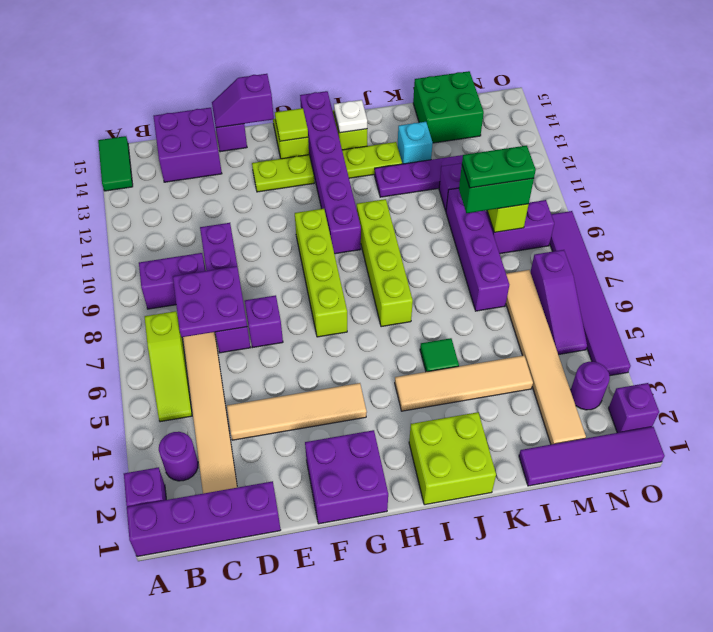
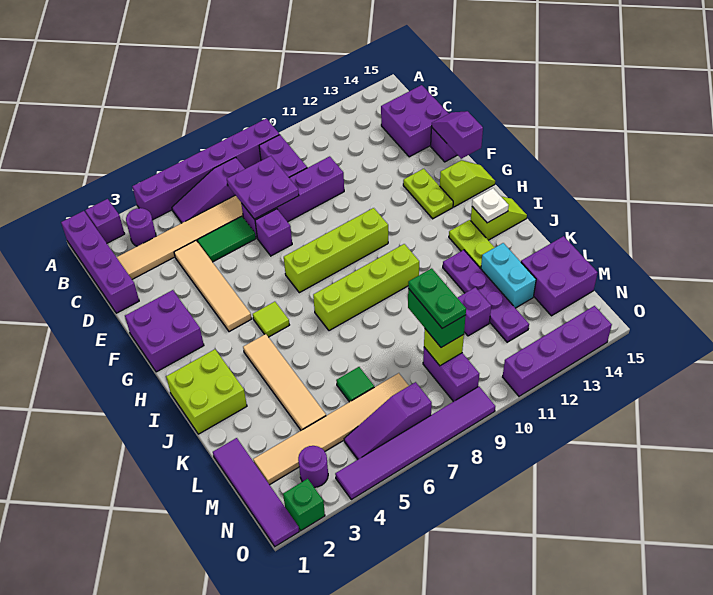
green tile A14:A15 level 1 -> green tile D5:D6 level 1
lime slope B5:B7 level 1 top 7 -> purple slope B5:B7 level 1 top 7
lime tile G14 level 2 -> lime tile H5 level 1
purple brick H10:H15 level 1 -> purple brick A4:A9 level 1
green tile J5 level 1 -> green tile L6 level 1
cyan brick K13 level 1 -> cyan brick K13:L13 level 1
purple brick L7:L10 level 1 -> purple brick O11:O14 level 1
green brick L14:M15 level 1 -> purple brick L14:M15 level 1
purple brick O2 level 1 -> green brick O2 level 1

